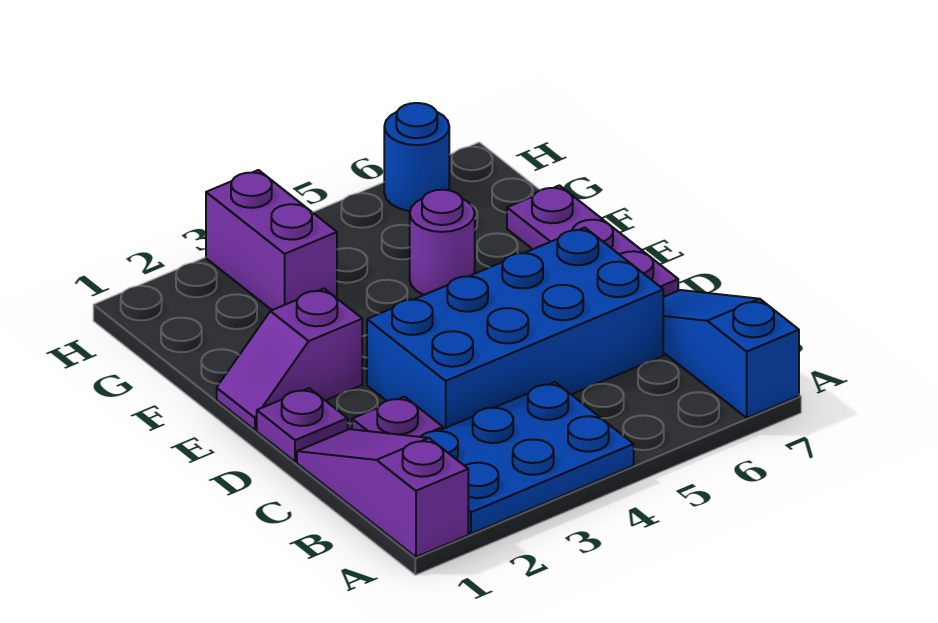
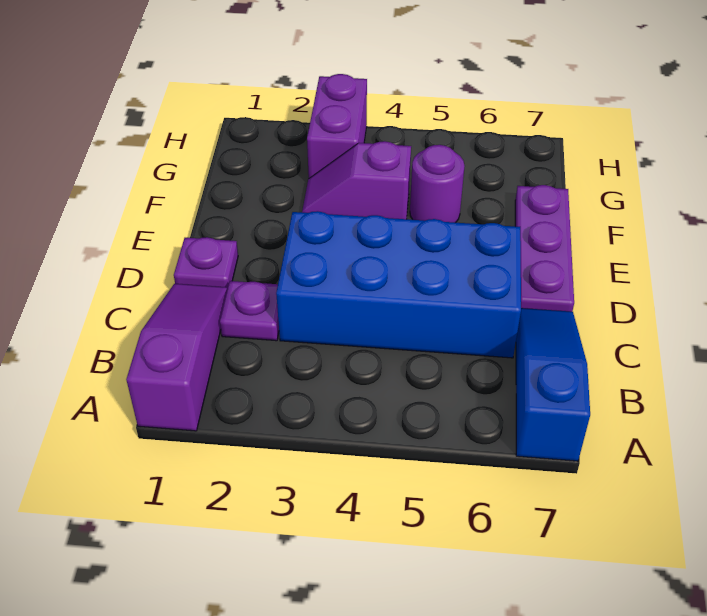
blue plate A2:B4 level 1 -> none
purple slope E1:E2 level 1 top 2 -> purple slope F3:F4 level 1 top 4
blue round brick H6 level 1 -> none

